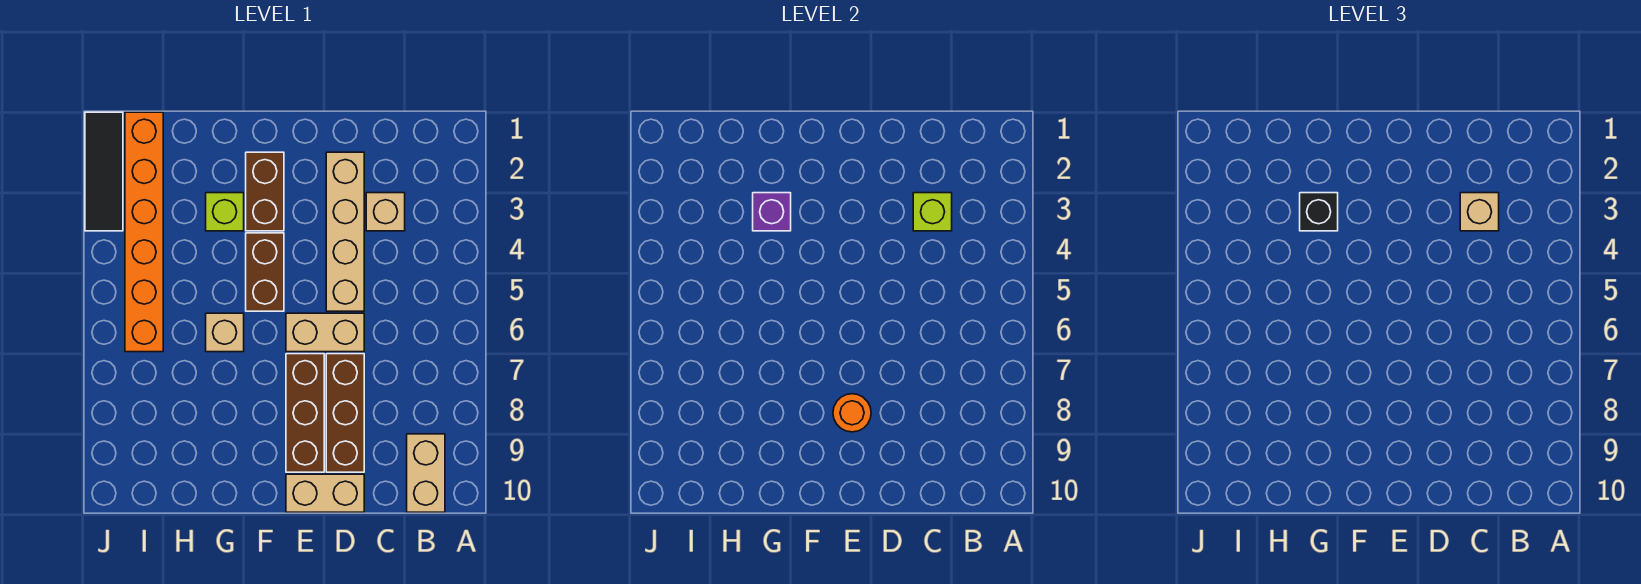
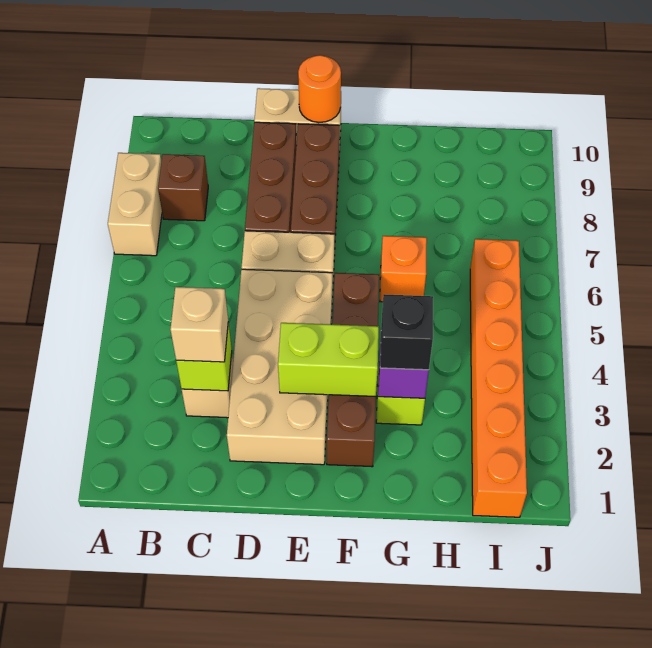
none -> brown brick B8 level 1
tan brick B9:B10 level 1 -> tan brick A7:A8 level 1
tan brick D2:D5 level 1 -> tan brick D2:E5 level 1
none -> lime brick E3:F3 level 2
orange round brick E8 level 2 -> orange round brick E10 level 2
tan brick G6 level 1 -> orange brick G6 level 1
black tile J1:J3 level 1 -> none

